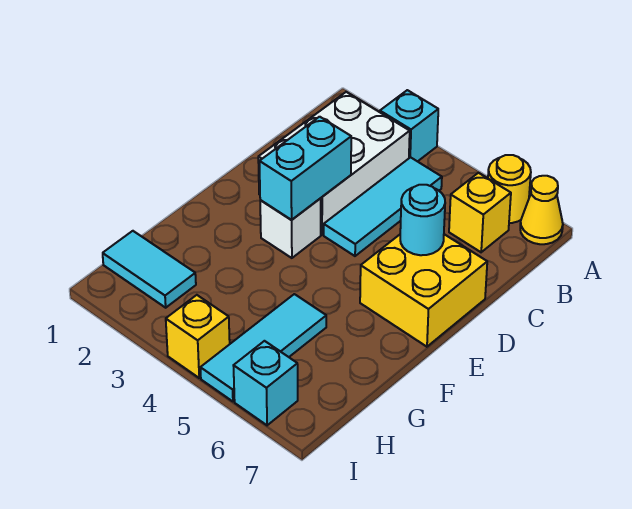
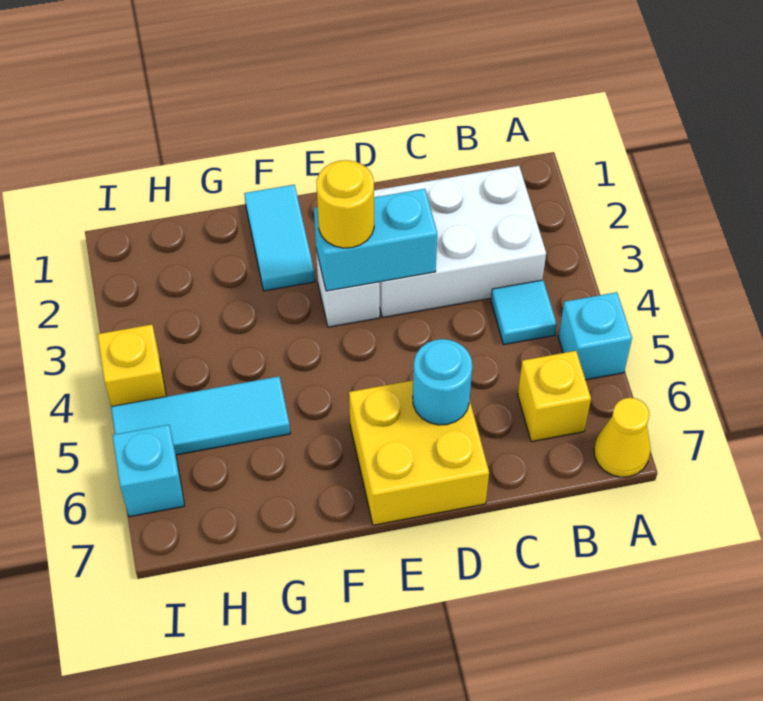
cyan brick A3 level 1 -> cyan brick A5 level 1
yellow round brick A6 level 1 -> yellow round brick E3 level 3
cyan tile B4:D4 level 1 -> cyan tile B4 level 1
cyan tile H1:H2 level 1 -> cyan tile F1:F2 level 1

